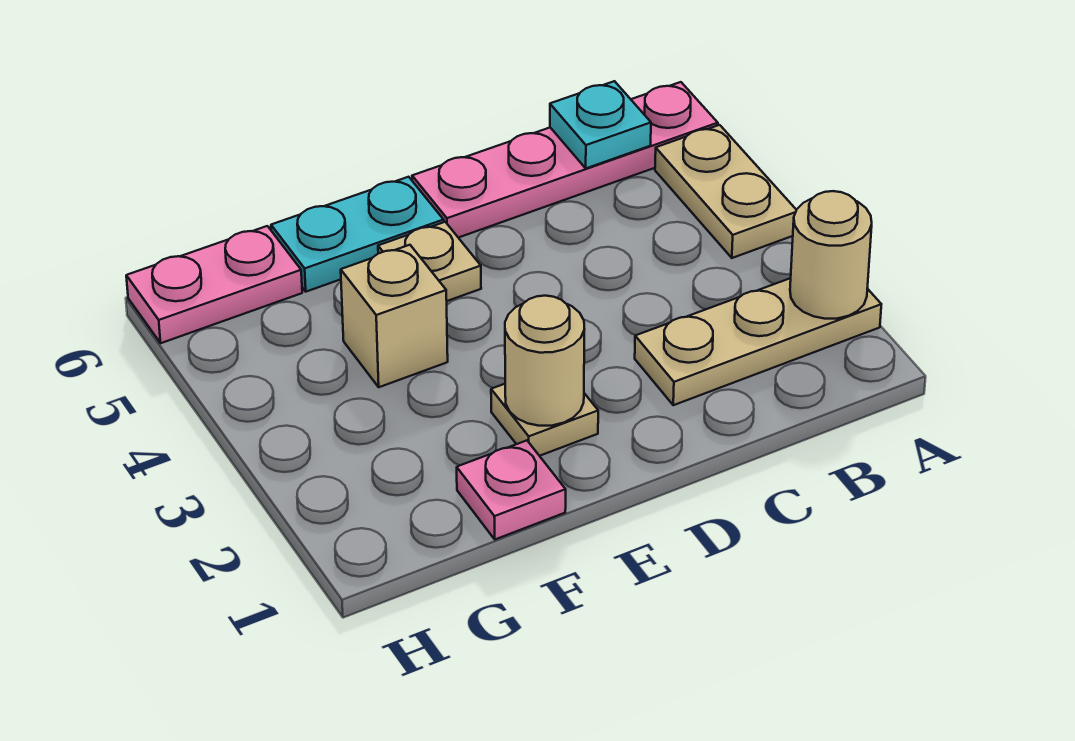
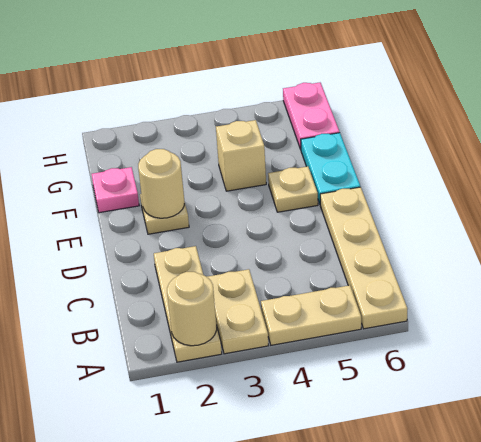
none -> tan plate A3:B3 level 1
pink plate A6:D6 level 1 -> tan plate A6:D6 level 1
cyan plate B6 level 2 -> none

